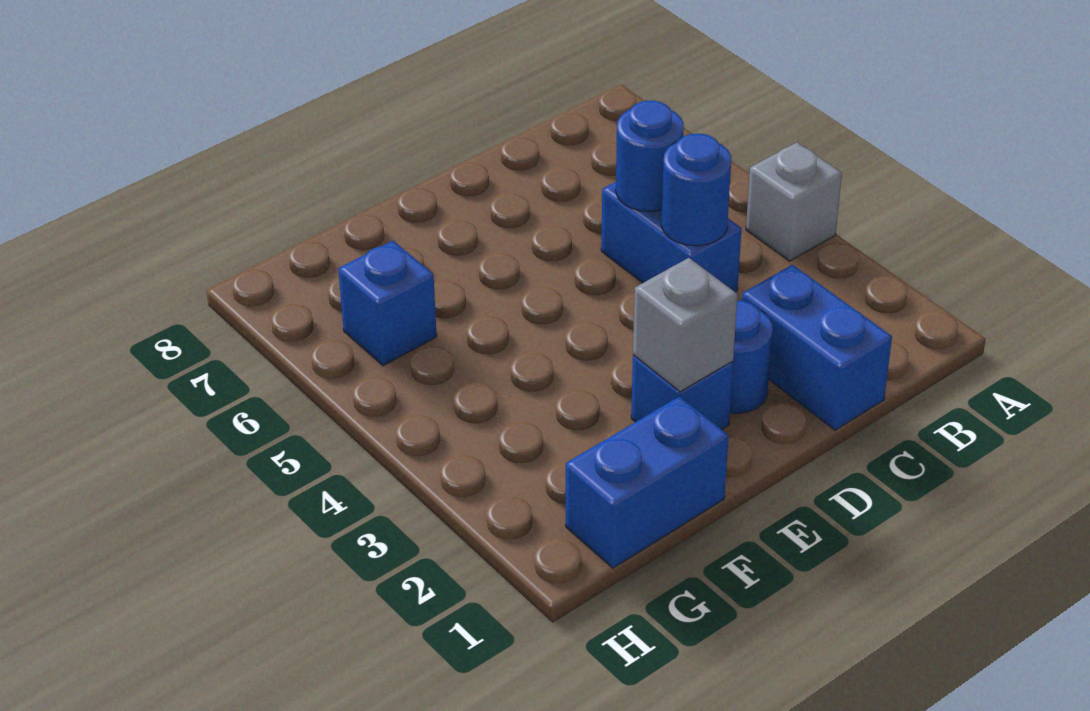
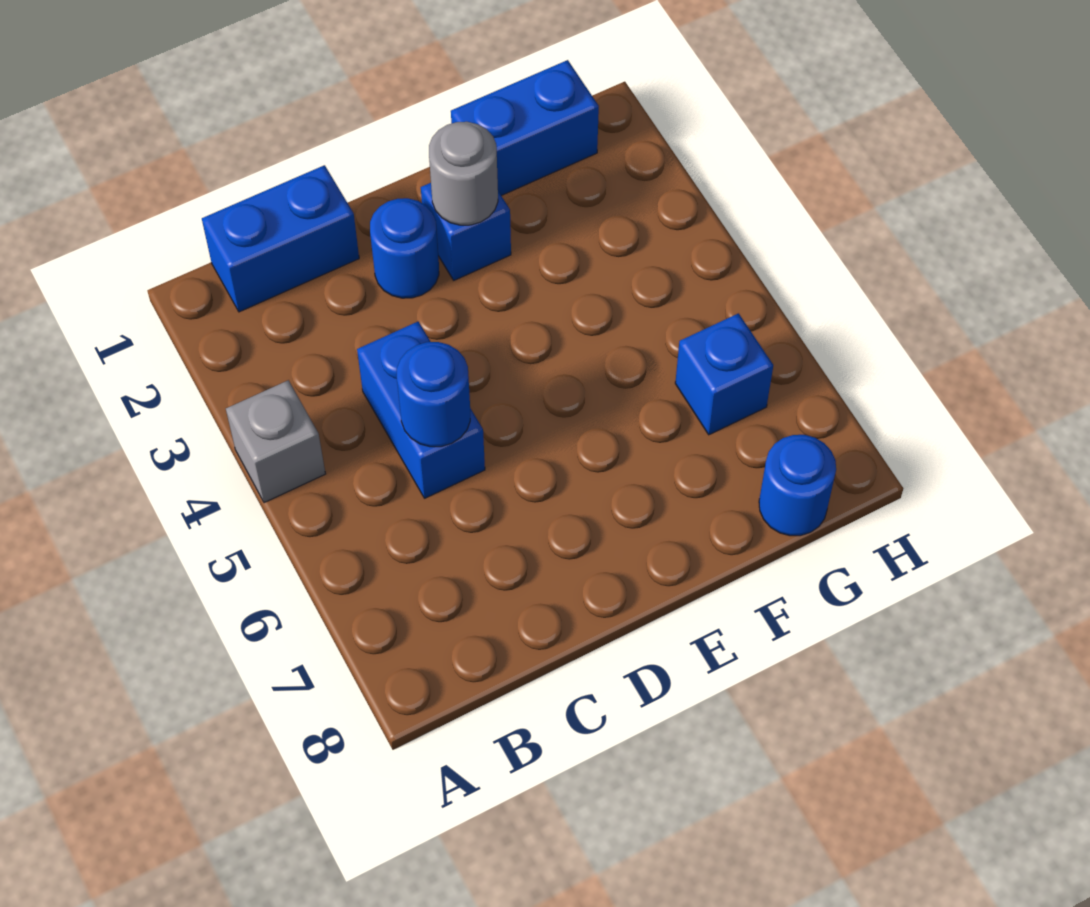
blue brick C1:C2 level 1 -> blue brick B1:C1 level 1
blue round brick C4 level 2 -> blue round brick G8 level 1
grey brick E2 level 2 -> grey round brick E2 level 2

